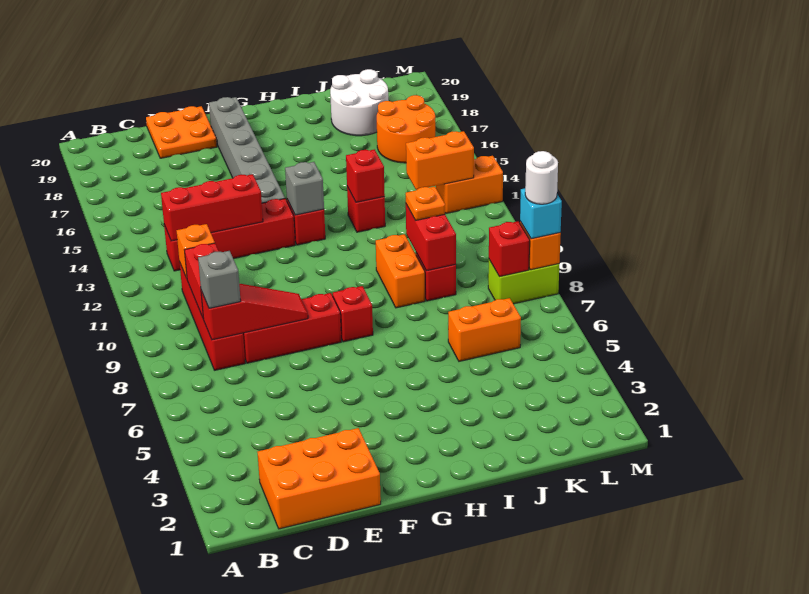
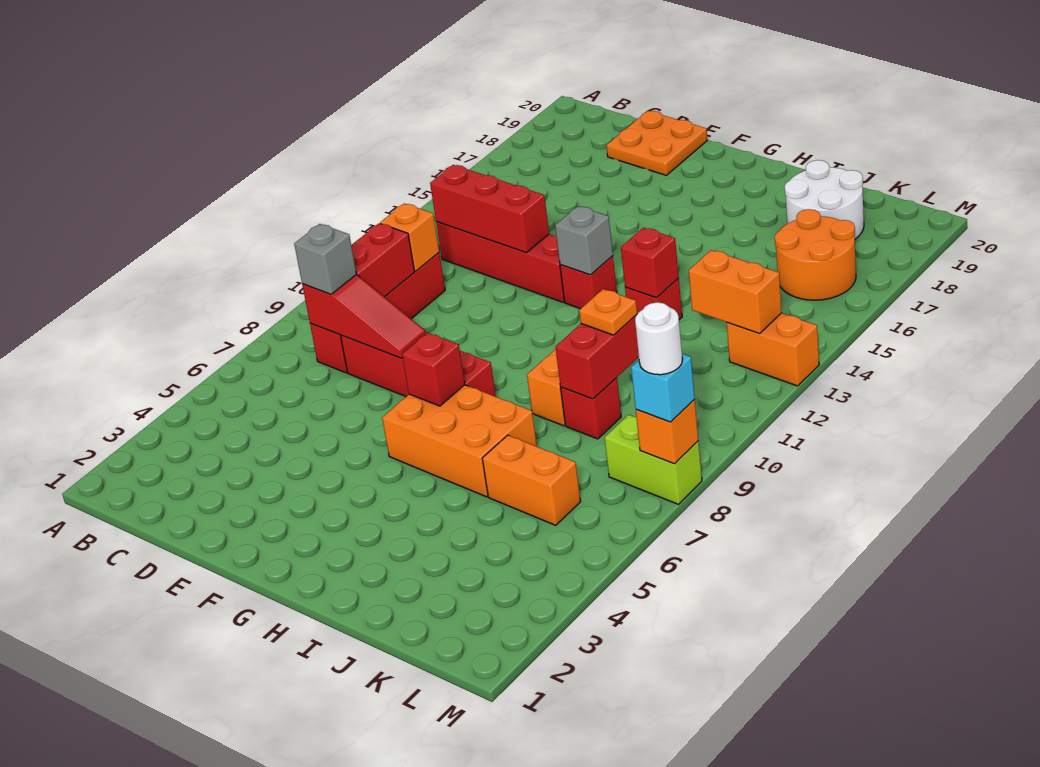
orange brick C1:E2 level 1 -> orange brick G6:I7 level 1
grey brick F14:F19 level 1 -> none
red brick L8 level 2 -> red brick G7 level 2

